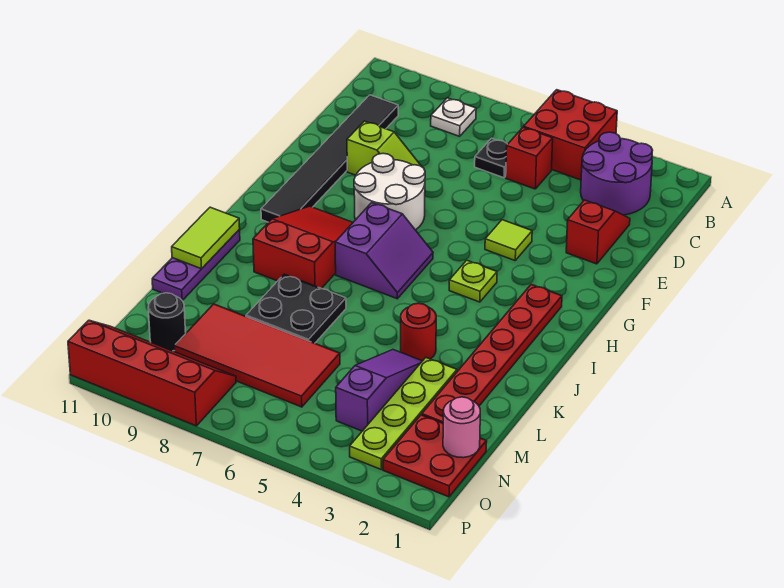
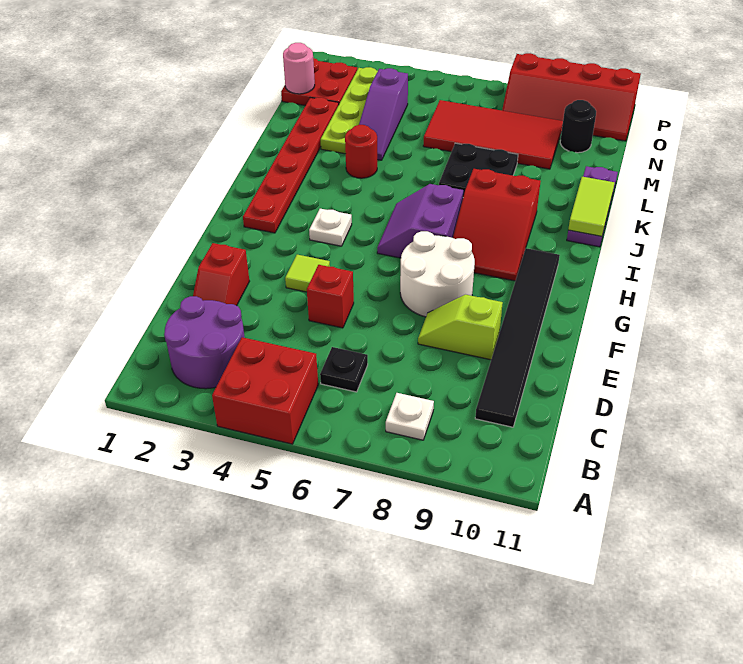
red brick C5 level 1 -> red brick E5 level 1
lime plate H4 level 1 -> white plate H4 level 1

